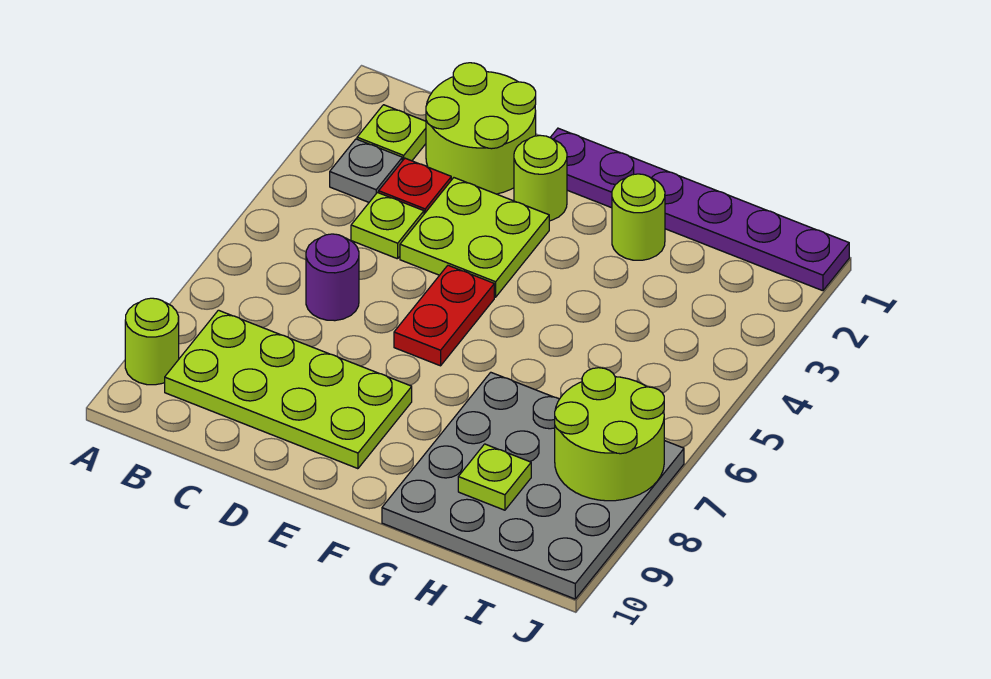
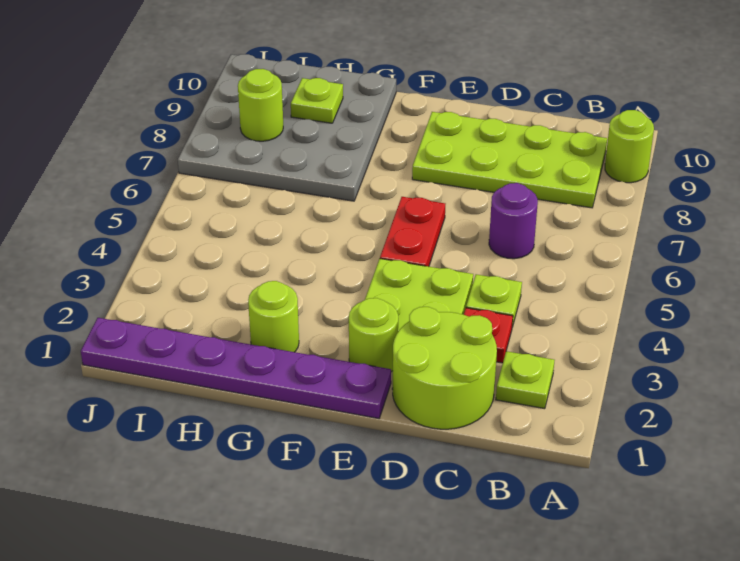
grey plate B3 level 1 -> none
lime round brick I7:J8 level 2 -> lime round brick I8 level 2

